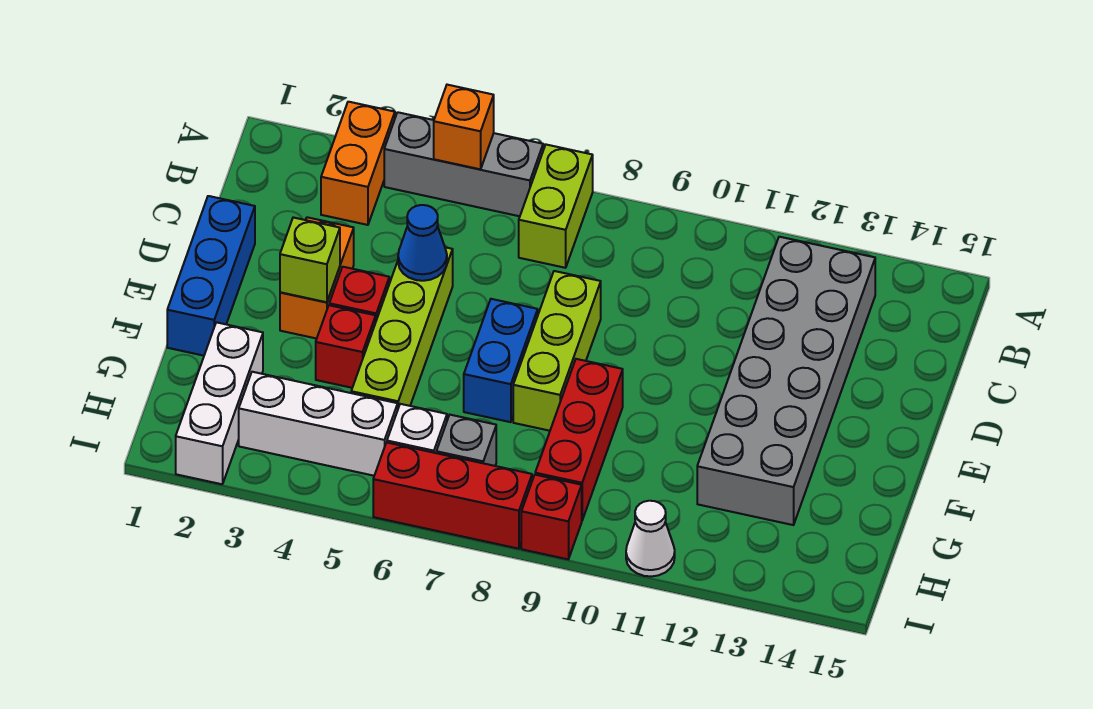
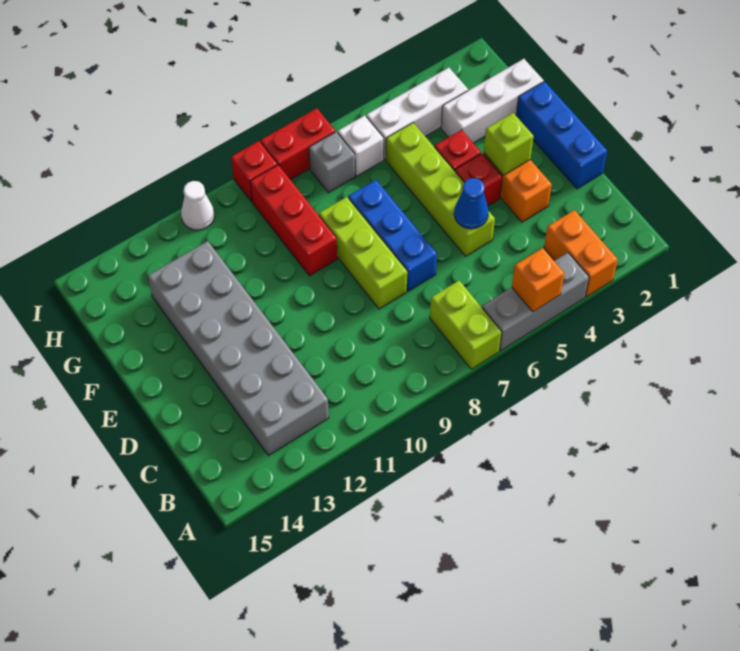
blue brick E7:F7 level 1 -> blue brick D7:F7 level 1
white brick G2:I2 level 1 -> white brick G1:G3 level 1
red brick I6:I8 level 1 -> red brick I7:I8 level 1

